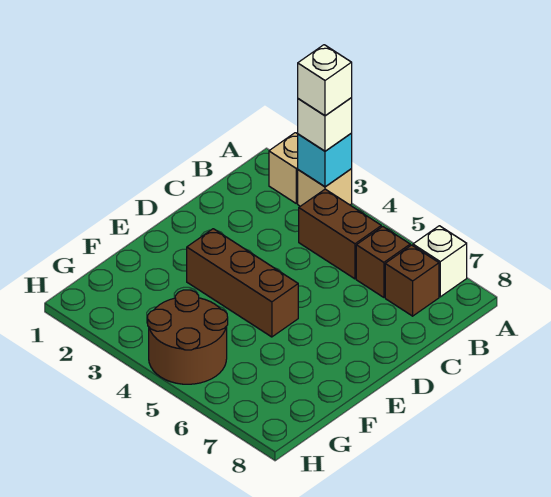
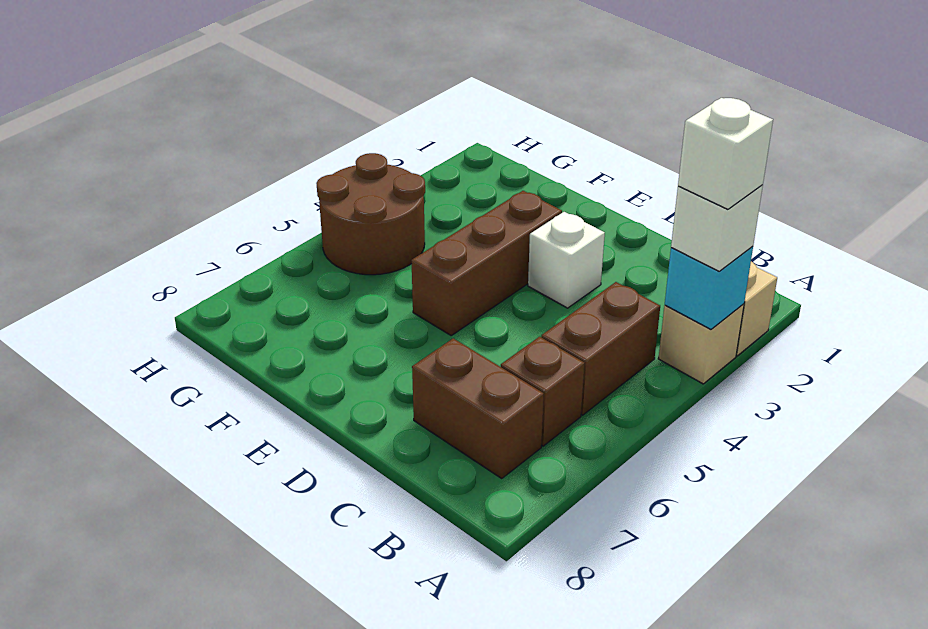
white brick A7 level 1 -> white brick D3 level 1
brown brick B7 level 1 -> brown brick B7:C7 level 1

